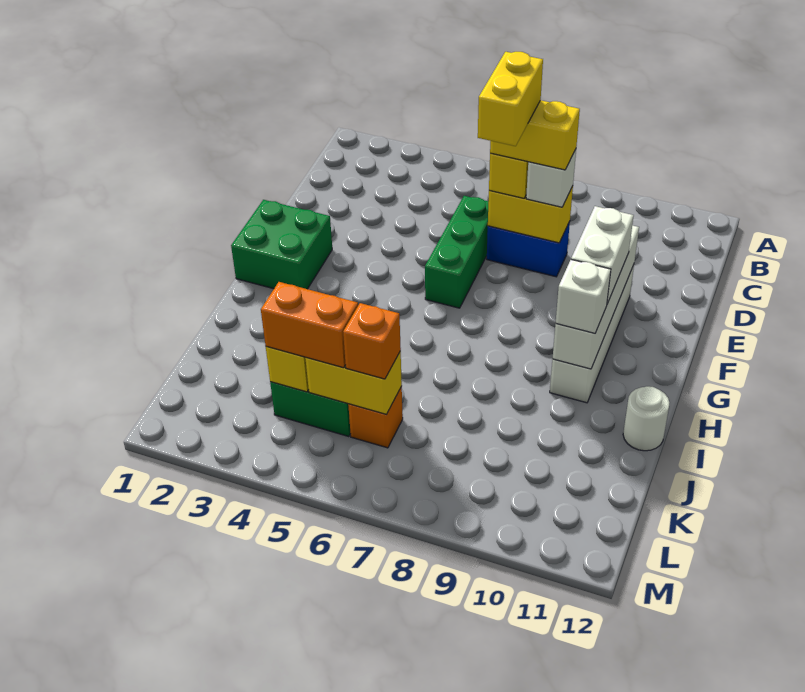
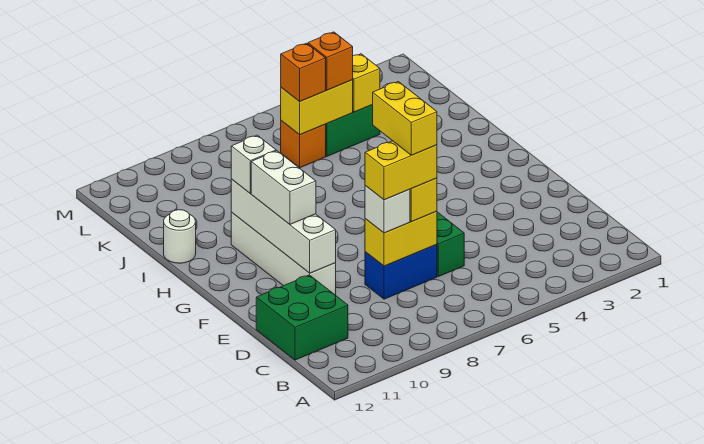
green brick F1:G2 level 1 -> green brick C11:D12 level 1
orange brick K4:K5 level 3 -> orange brick K5 level 3

